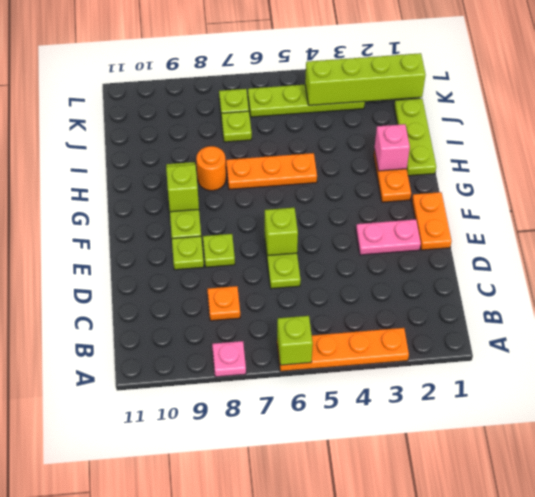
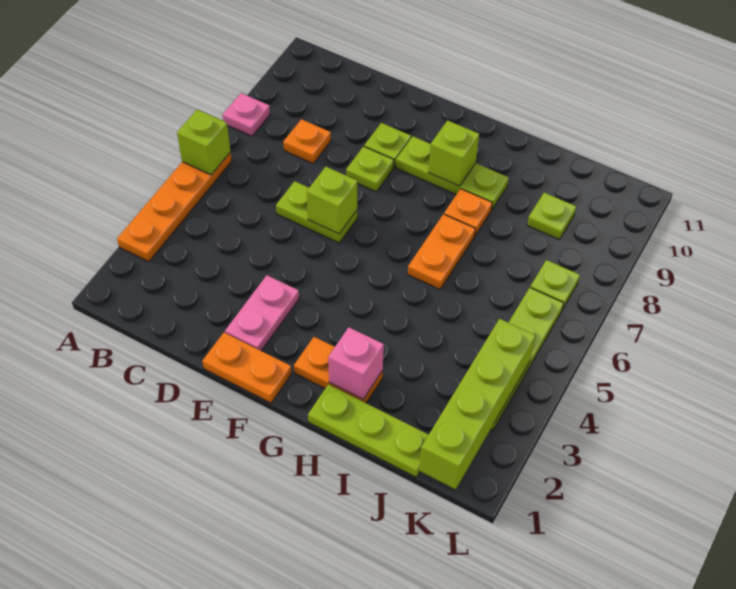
orange plate H5:H7 level 1 -> orange plate H6:H7 level 1
orange round brick H8 level 1 -> orange plate H8 level 1
lime plate J7 level 1 -> lime plate J9 level 1

